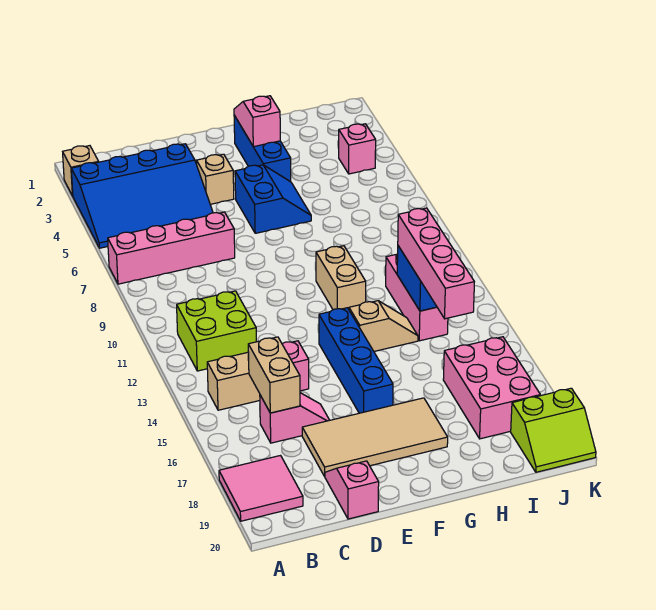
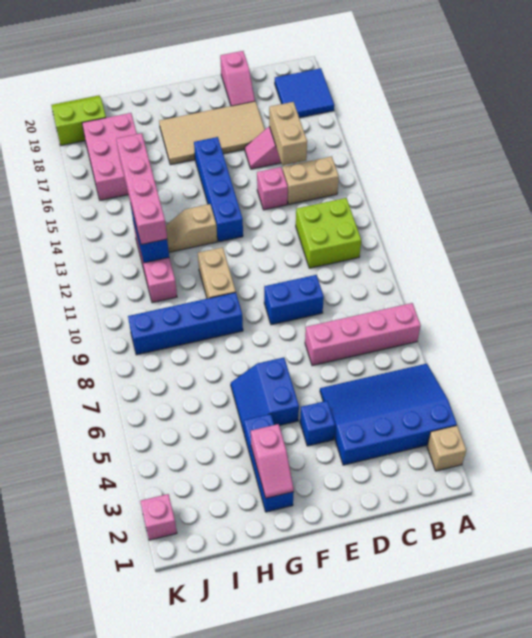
pink tile A18:B19 level 1 -> blue tile A18:B19 level 1
none -> blue brick D9:E9 level 1
tan brick E4 level 1 -> blue brick E4 level 1
none -> blue brick G9:J9 level 1
pink brick J4 level 1 -> pink brick K2 level 1

